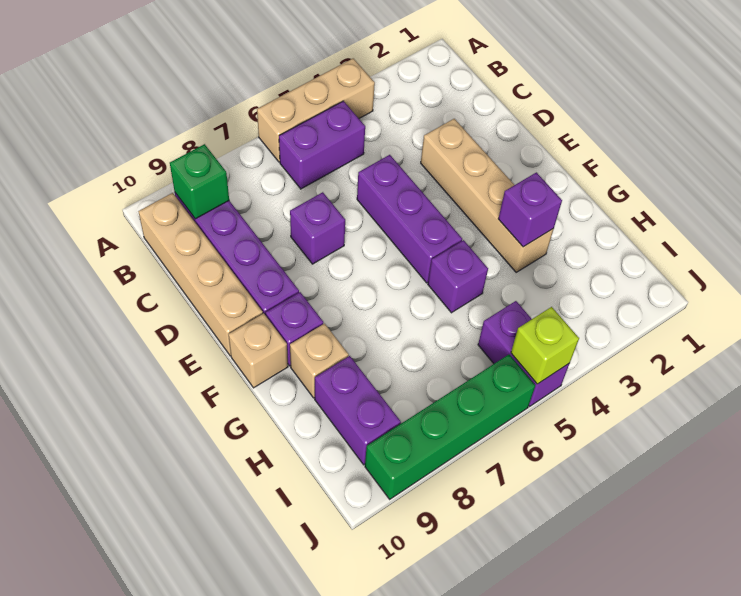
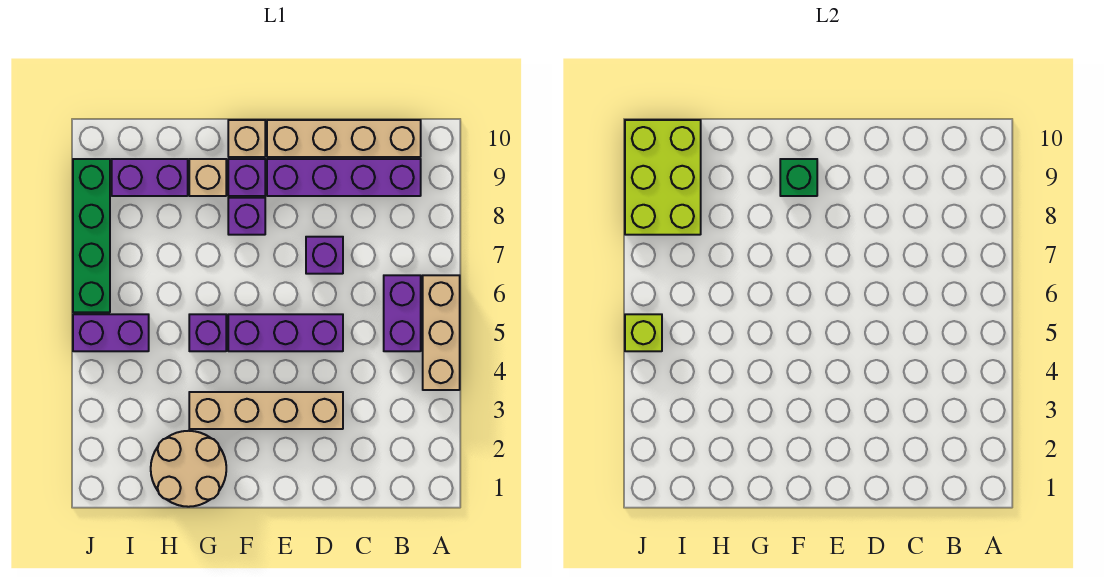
green brick B9 level 2 -> green brick F9 level 2
none -> tan round brick G1:H2 level 1
purple brick G3 level 2 -> purple brick F8 level 1
none -> lime brick I8:J10 level 2

